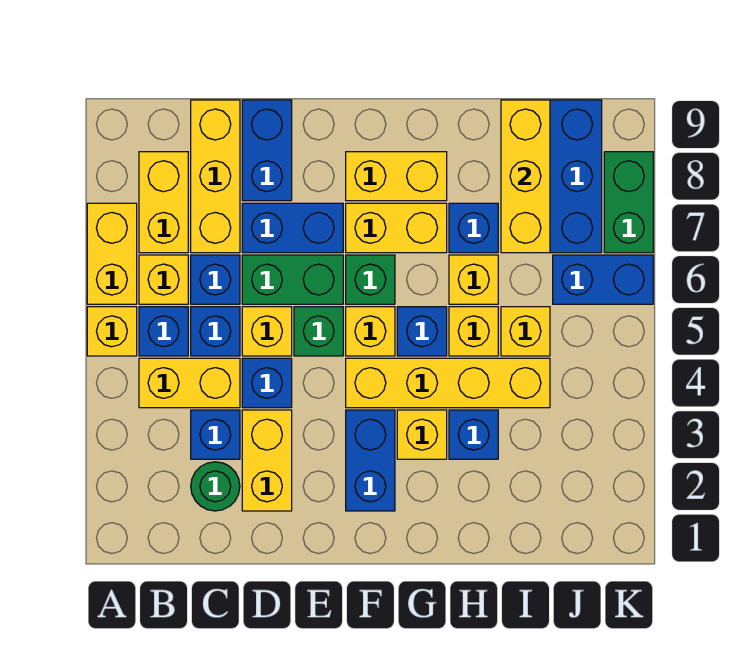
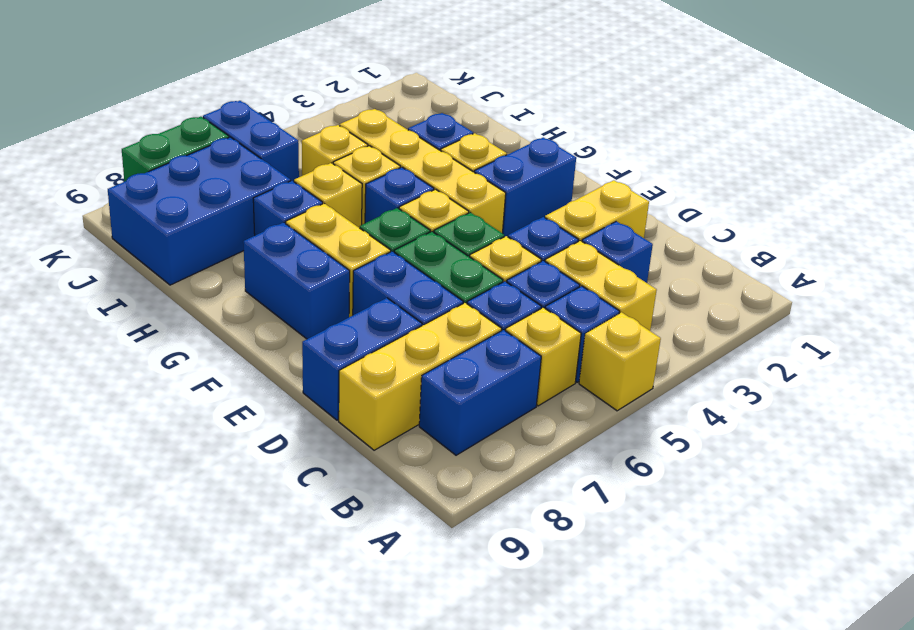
yellow brick A6:A7 level 1 -> none
yellow brick B7:B8 level 1 -> blue brick B7:B8 level 1
green round brick C2 level 1 -> none
yellow brick F8:G8 level 1 -> blue brick F8:G8 level 1
yellow brick I7:I9 level 2 -> none

